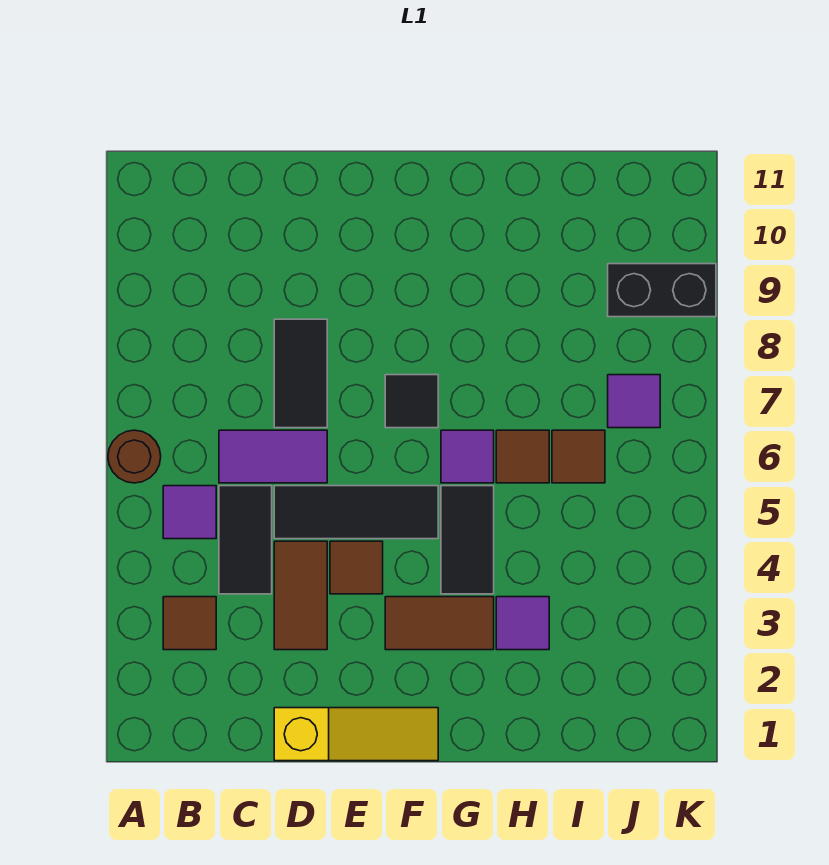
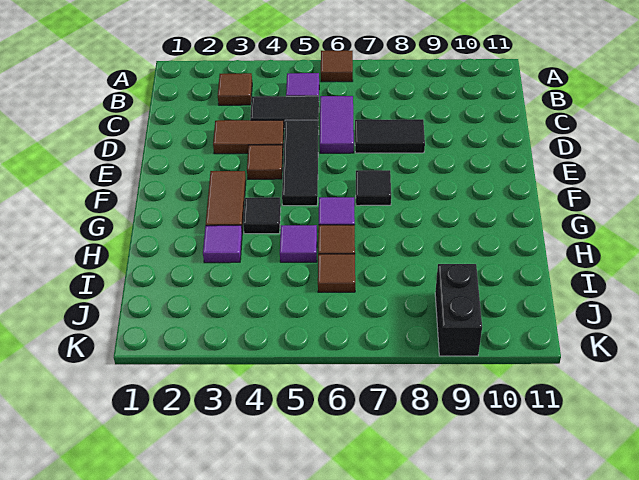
brown round brick A6 level 1 -> brown tile A6 level 1
yellow slope D1:F1 level 1 top D -> none
black tile G4:G5 level 1 -> black tile G4 level 1
purple tile J7 level 1 -> purple tile H5 level 1

